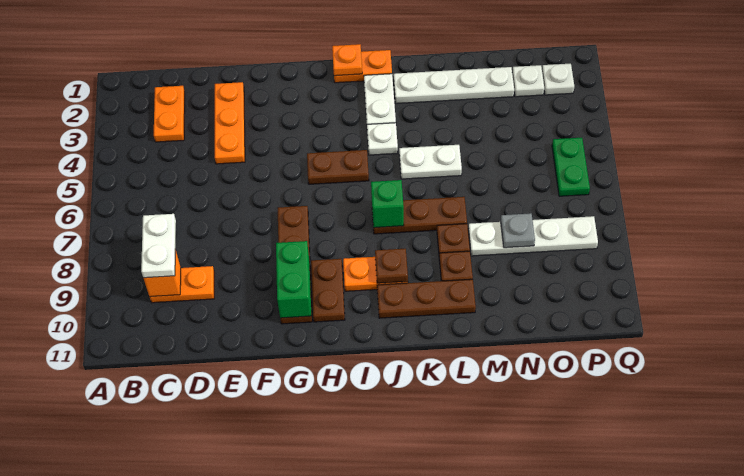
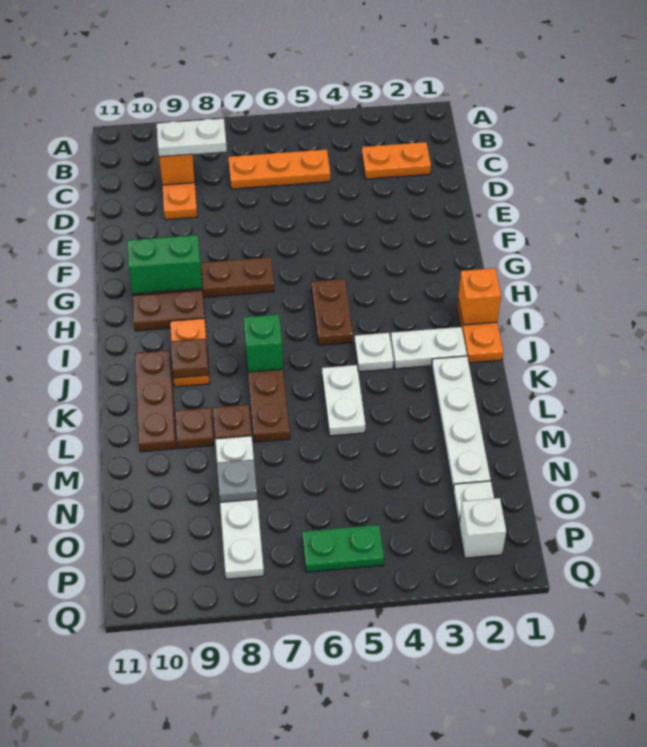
orange plate E2:E4 level 1 -> orange plate C5:C7 level 1
orange plate I1 level 2 -> orange brick I1 level 2
white plate P2 level 1 -> white brick P2 level 1

